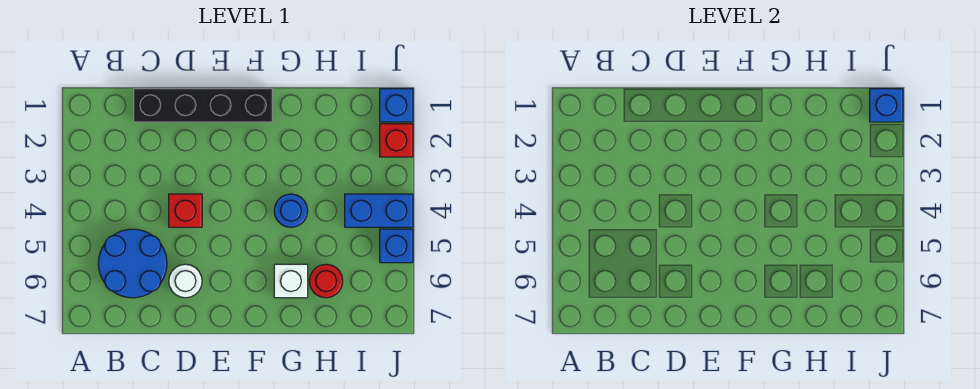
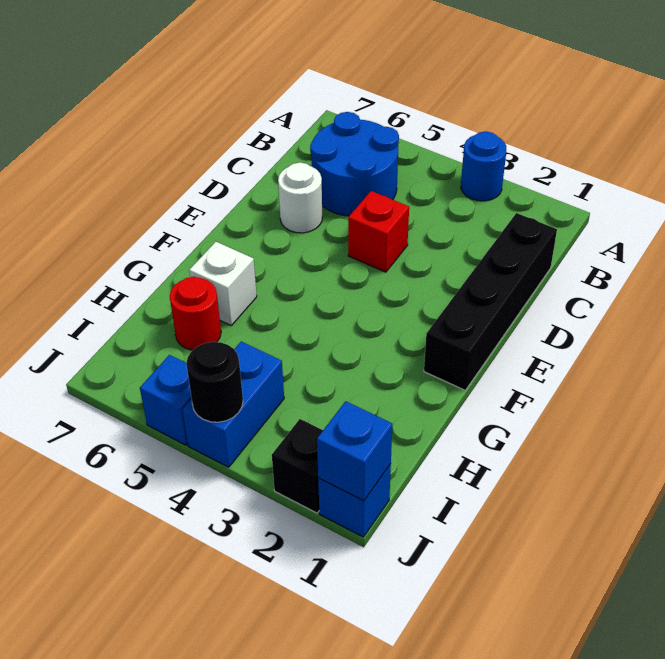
blue round brick G4 level 1 -> blue round brick A3 level 1
red brick J2 level 1 -> black brick J2 level 1
none -> black round brick J4 level 2

